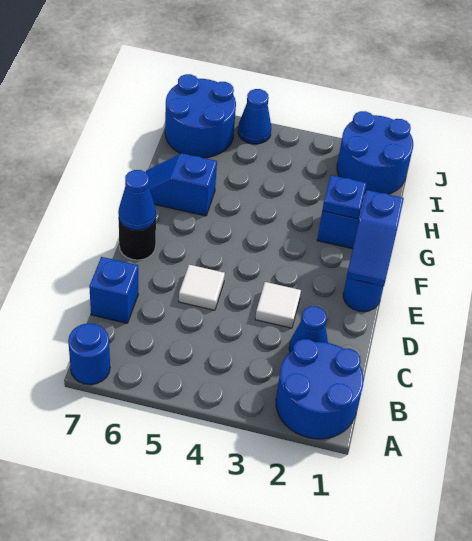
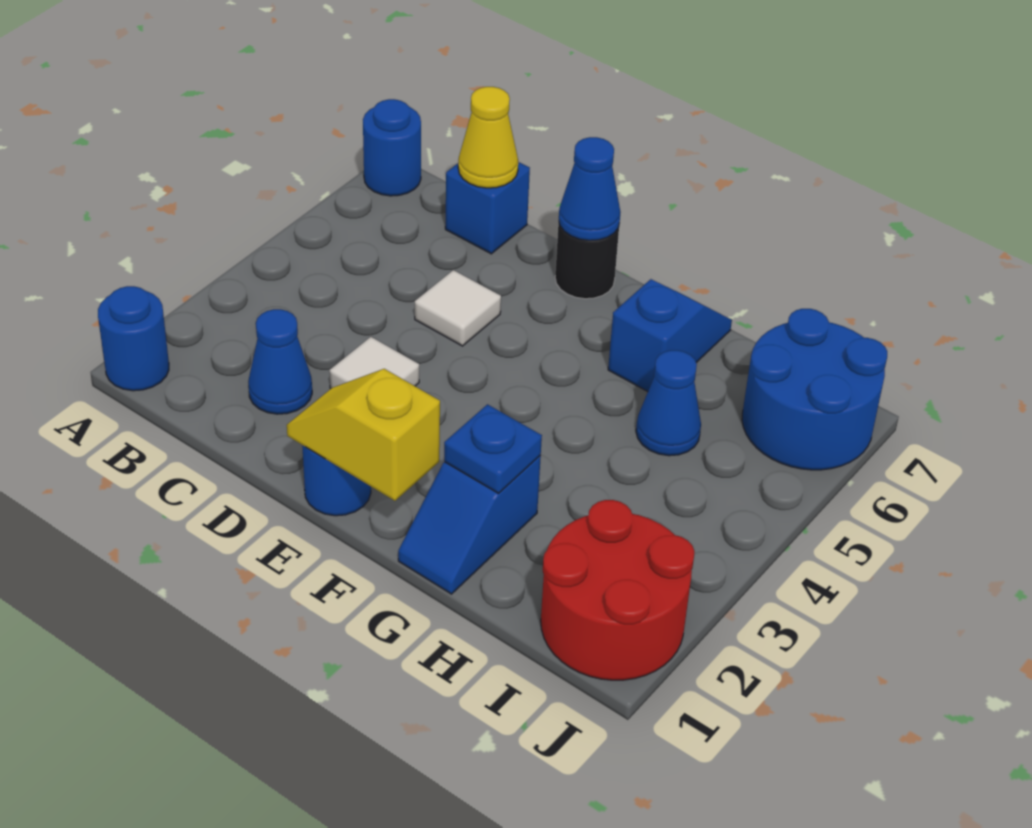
blue round brick A1:B2 level 1 -> blue round brick A1 level 1
none -> yellow cone C7 level 2
blue slope E1:F1 level 2 top F -> yellow slope E1:F1 level 2 top F
blue round brick I1:J2 level 1 -> red round brick I1:J2 level 1
blue cone J5 level 1 -> blue cone H5 level 1

